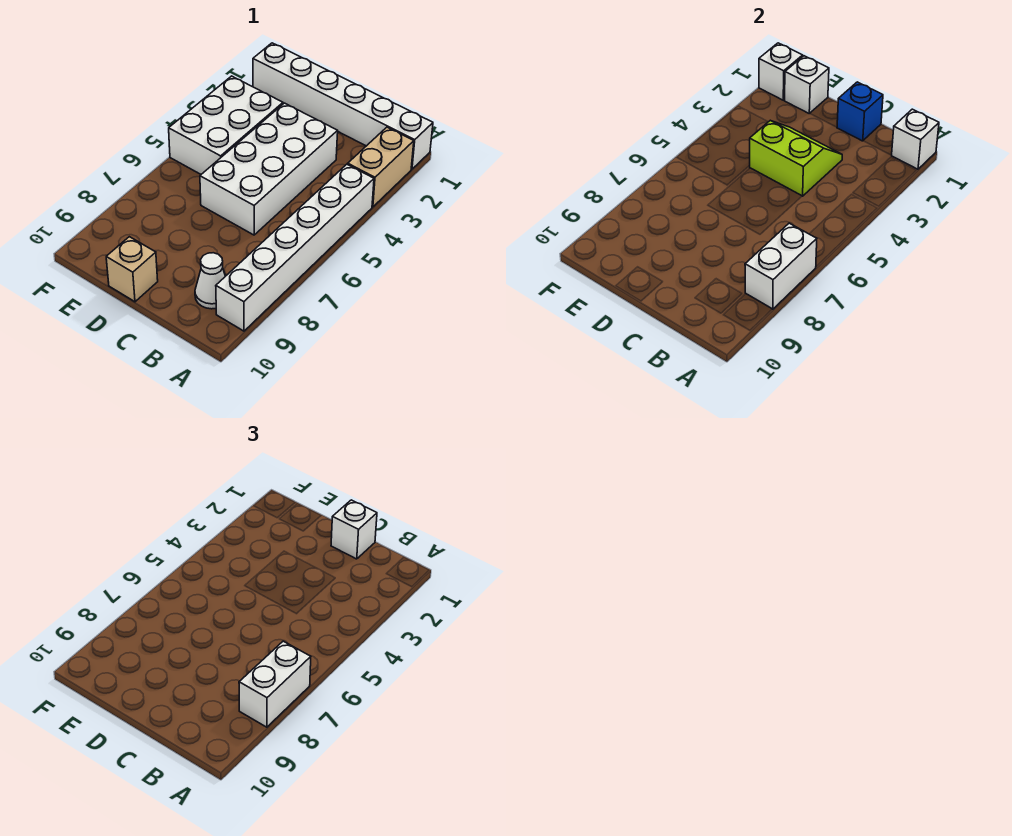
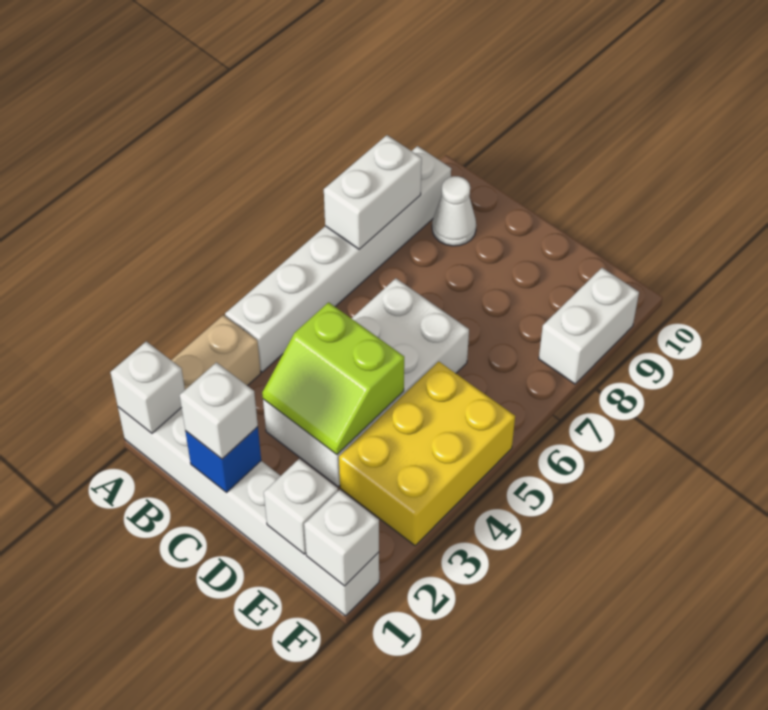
white brick A7:A8 level 3 -> white brick F8:F9 level 1
tan brick D10 level 1 -> none
white brick E3:F5 level 1 -> yellow brick E3:F5 level 1

